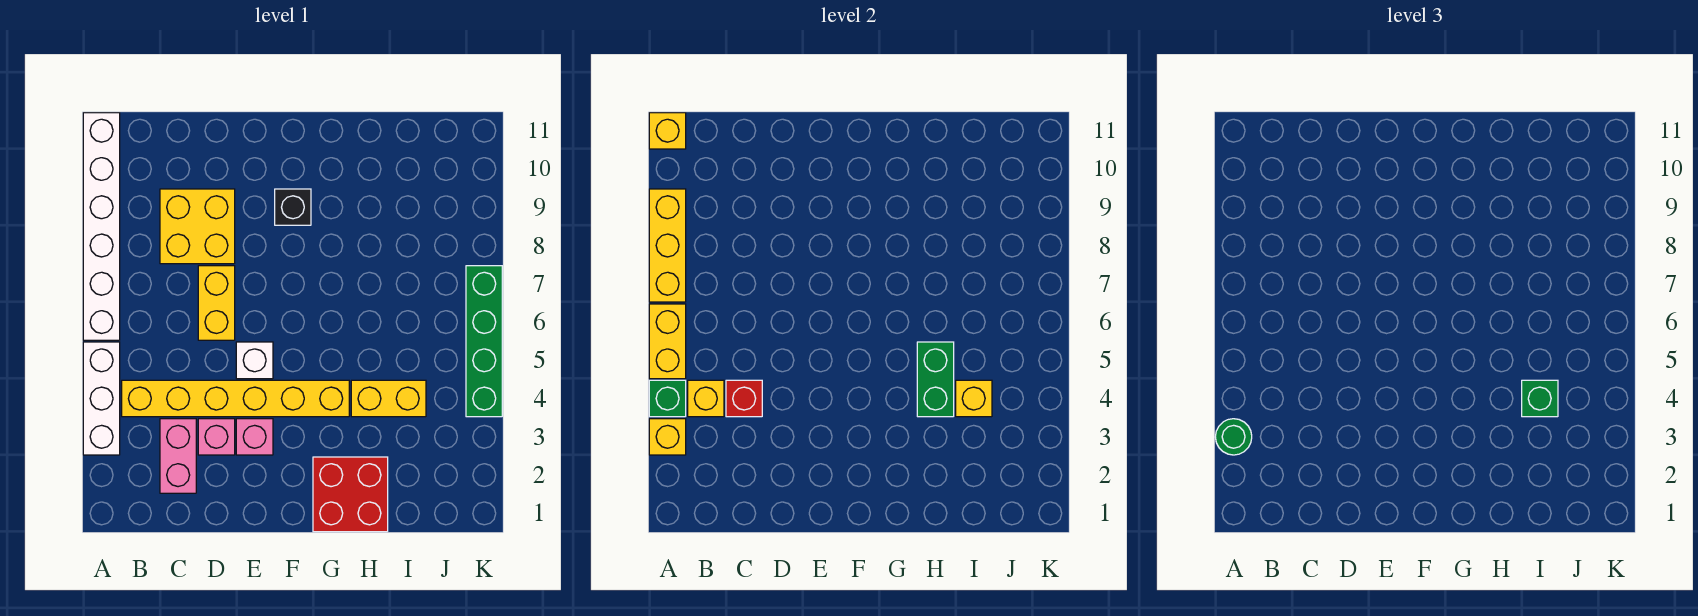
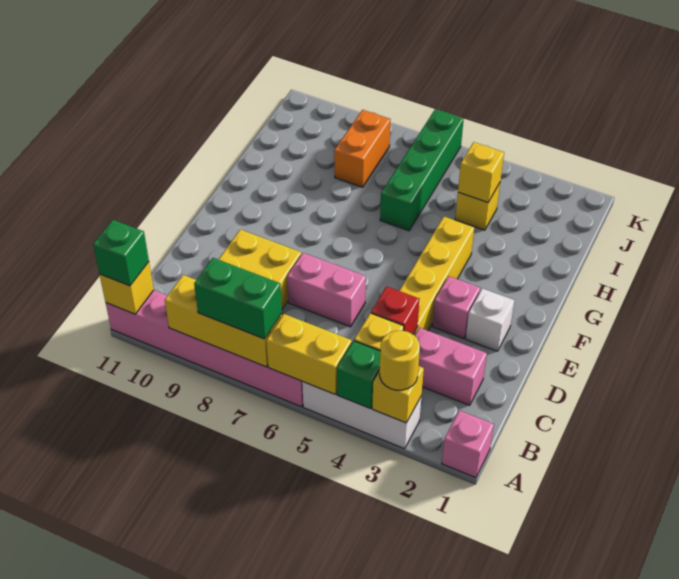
green round brick A3 level 3 -> yellow round brick A3 level 3
white brick A6:A11 level 1 -> pink brick A6:A11 level 1
pink brick D3 level 1 -> pink brick A1 level 1
yellow brick D6:D7 level 1 -> pink brick D6:D7 level 1
white brick E5 level 1 -> white brick E2 level 1
black brick F9 level 1 -> none
red brick G1:H2 level 1 -> none
yellow brick H4:I4 level 1 -> yellow brick I4 level 1
green brick H4:H5 level 2 -> green brick A7:A8 level 3
green brick I4 level 3 -> green brick A11 level 3
none -> orange brick I8:J8 level 1
green brick K4:K7 level 1 -> green brick H6:K6 level 1

